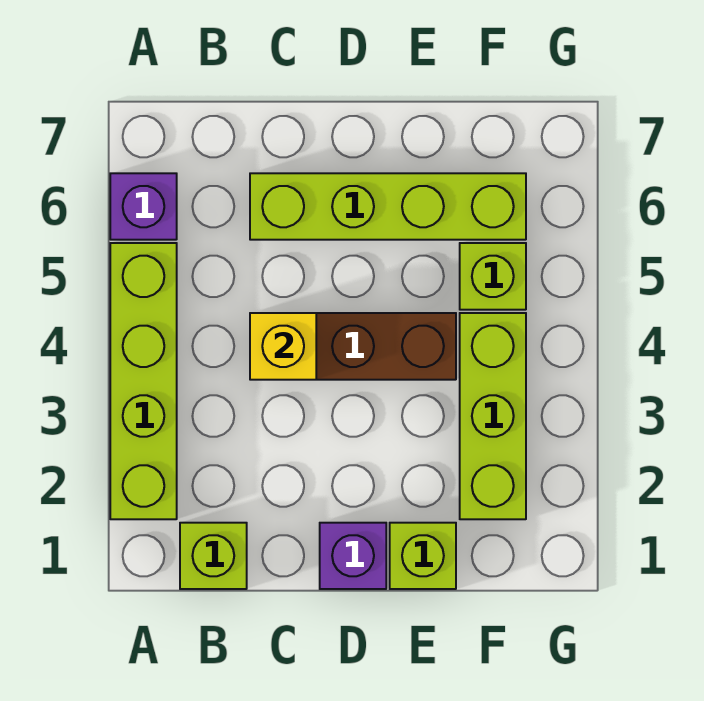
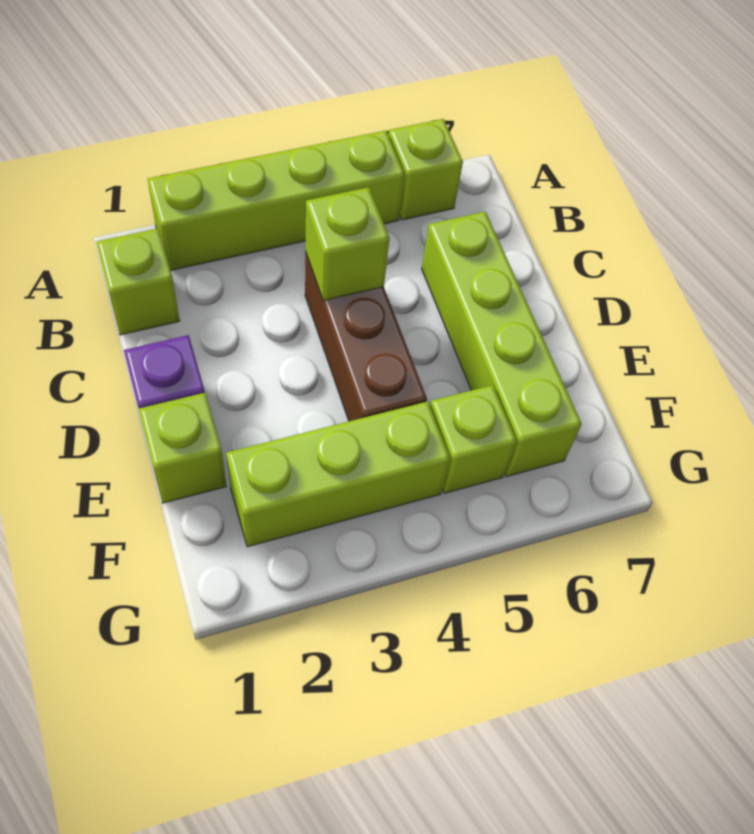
purple brick A6 level 1 -> lime brick A6 level 1
yellow brick C4 level 2 -> lime brick C4 level 2

